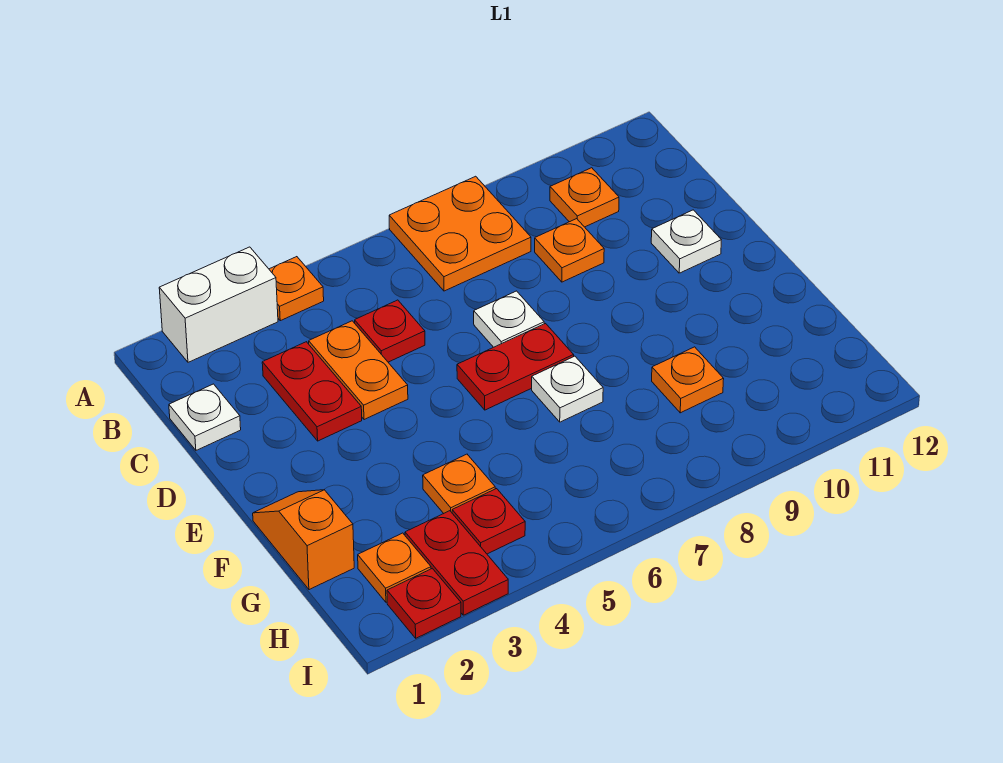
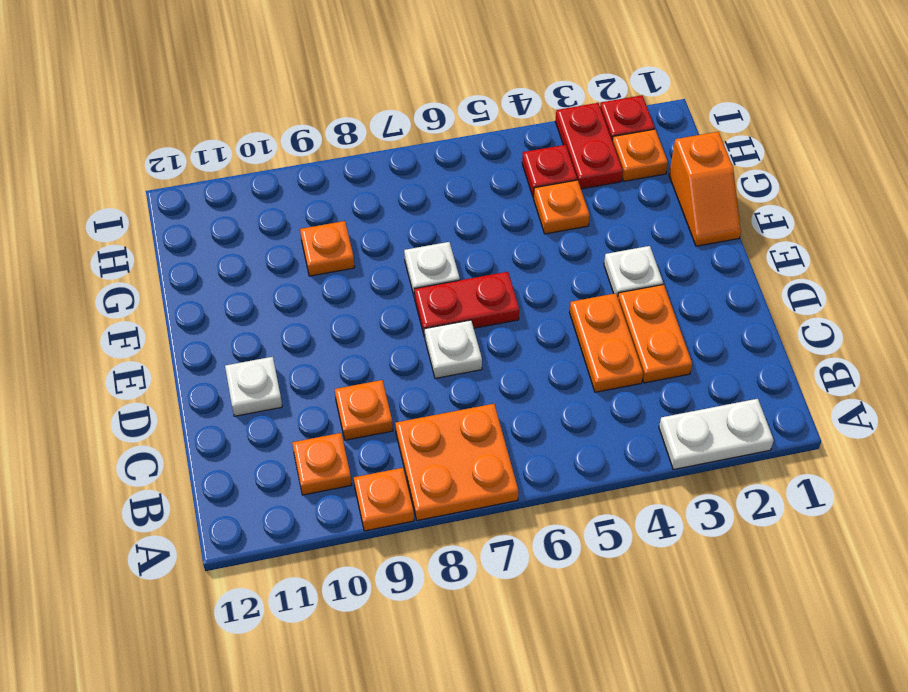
white brick A2:A3 level 1 -> white plate A2:A3 level 1
orange plate A4 level 1 -> orange plate A9 level 1
white plate C1 level 1 -> white plate E3 level 1
red plate C3:D3 level 1 -> orange plate C3:D3 level 1
red plate C5 level 1 -> none

